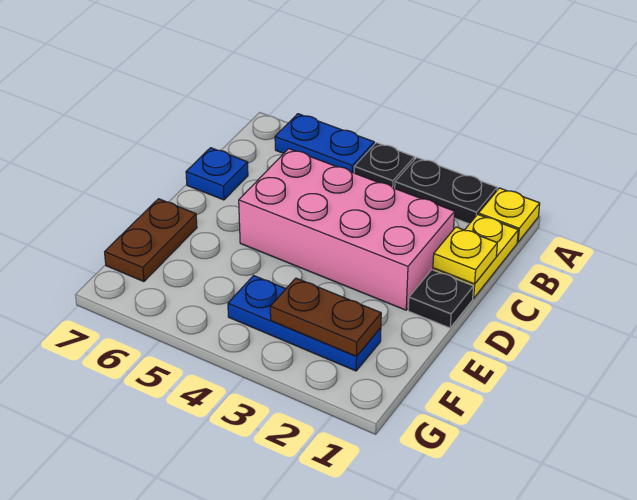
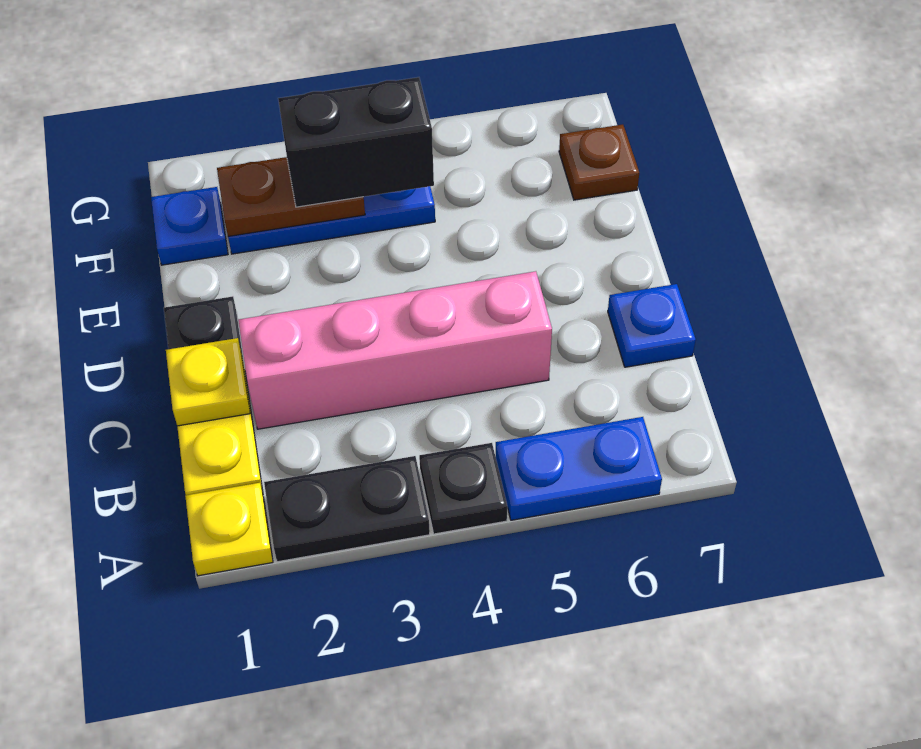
pink brick C2:D5 level 1 -> pink brick C2:C5 level 1
brown plate E7:F7 level 1 -> brown plate F7 level 1
none -> blue plate F1 level 1
none -> black brick F3:F4 level 3

